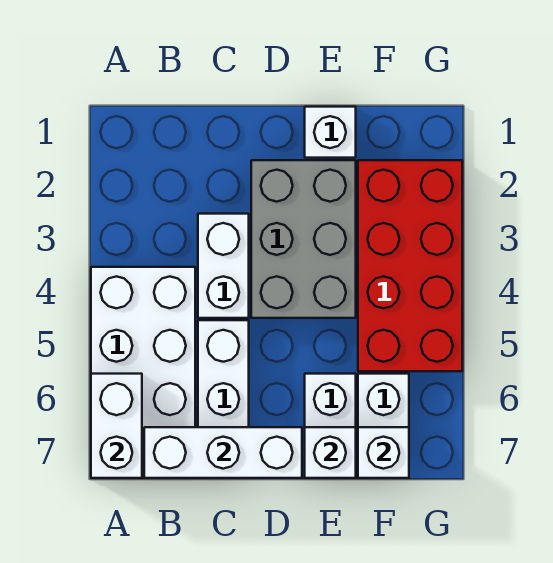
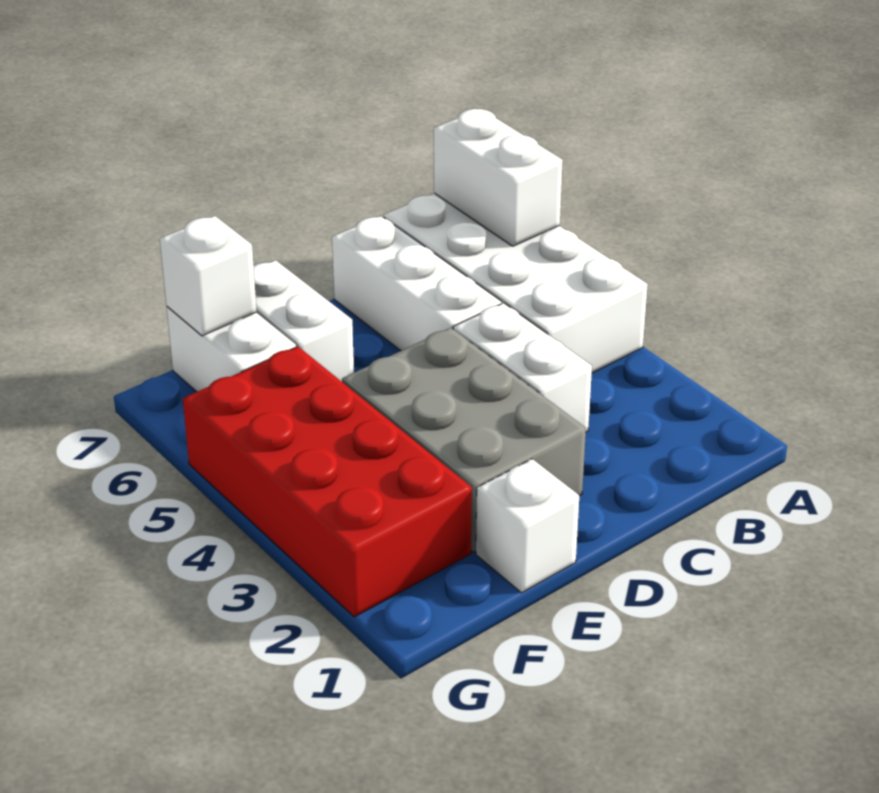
white brick B7:D7 level 2 -> none
white brick E7 level 2 -> none

